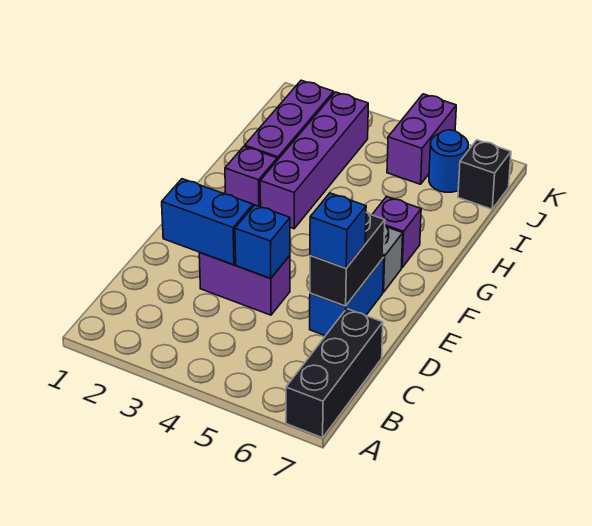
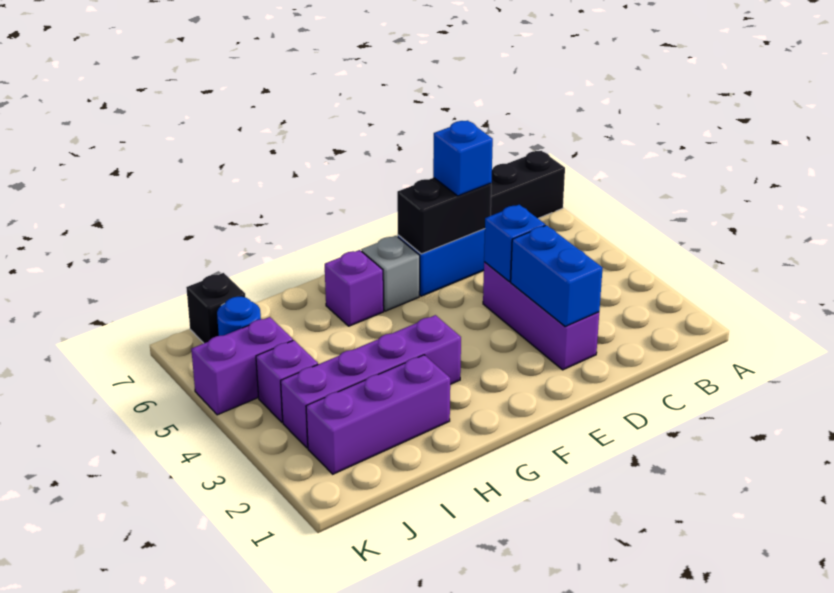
purple brick D3:D4 level 1 -> purple brick D2:D4 level 1
purple brick G2 level 1 -> purple brick J4 level 1

